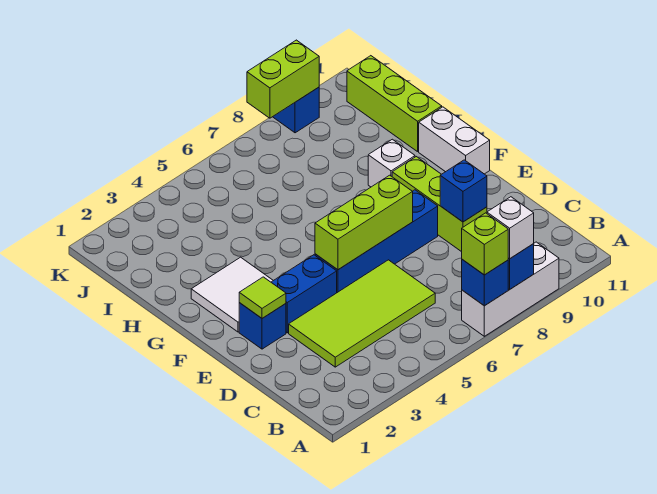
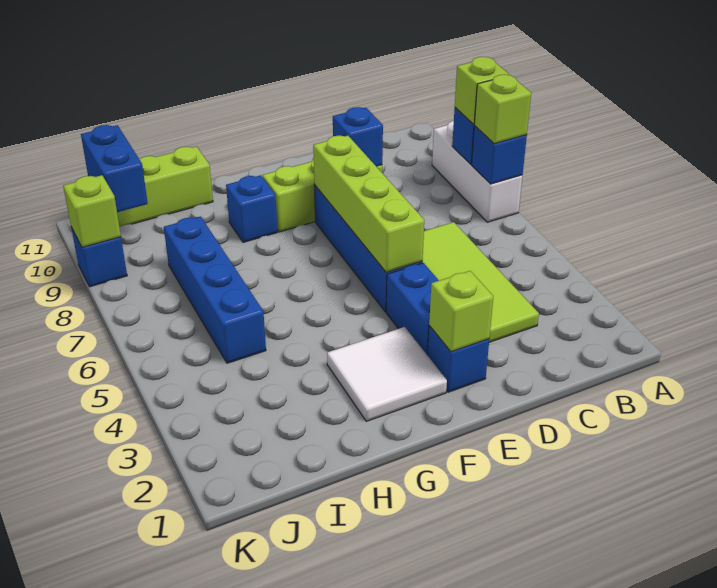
white brick A8 level 3 -> lime brick A8 level 3
lime tile E2 level 2 -> lime brick E2 level 2
lime brick E5:E7 level 2 -> lime brick E5:E8 level 2
white brick F11:G11 level 1 -> none
white brick G9 level 1 -> blue brick G9 level 1
none -> blue brick I5:I8 level 1
none -> blue brick J10:J11 level 2
lime brick K8:K9 level 2 -> lime brick K9 level 2

